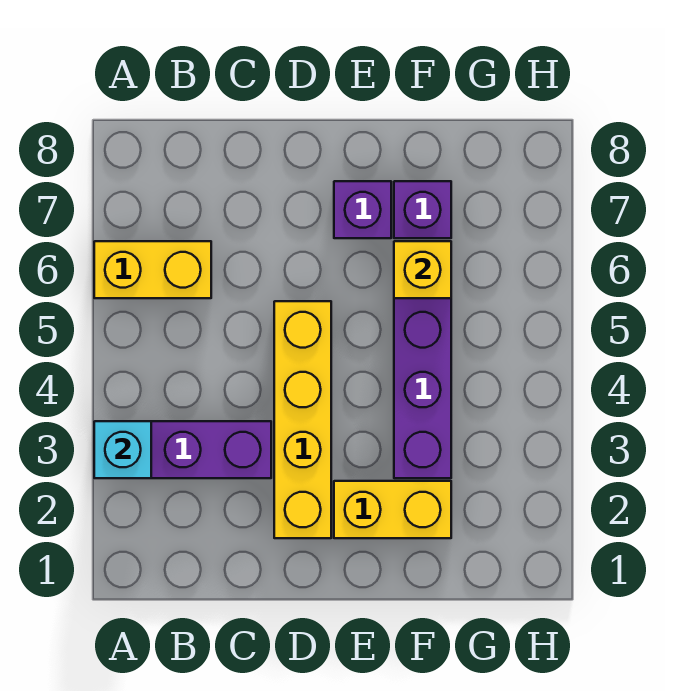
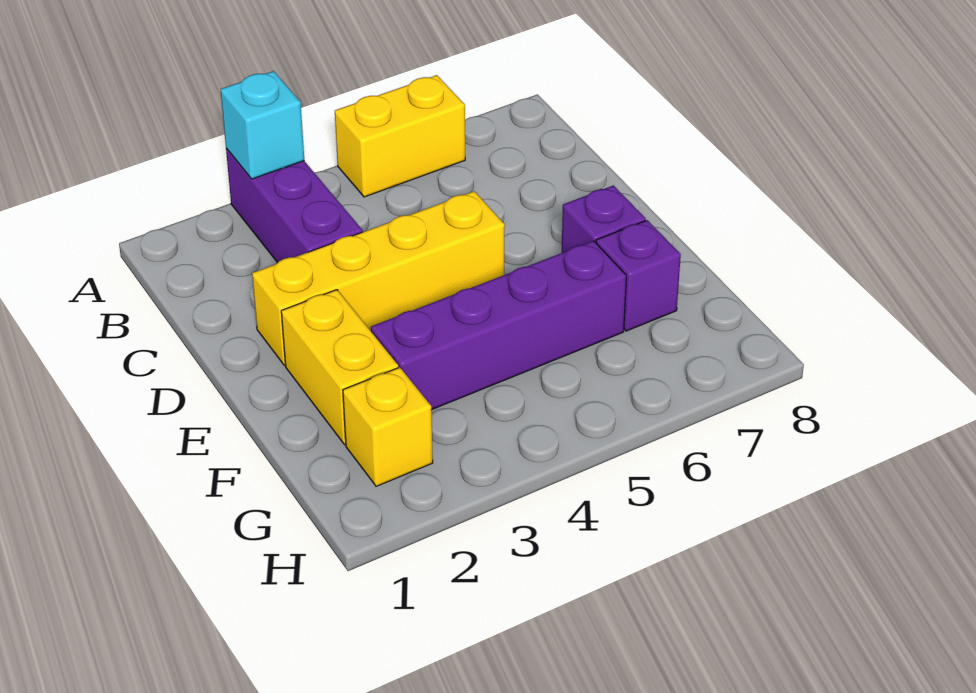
yellow brick A6:B6 level 1 -> yellow brick A5:A6 level 1
yellow brick F6 level 2 -> yellow brick G2 level 1

